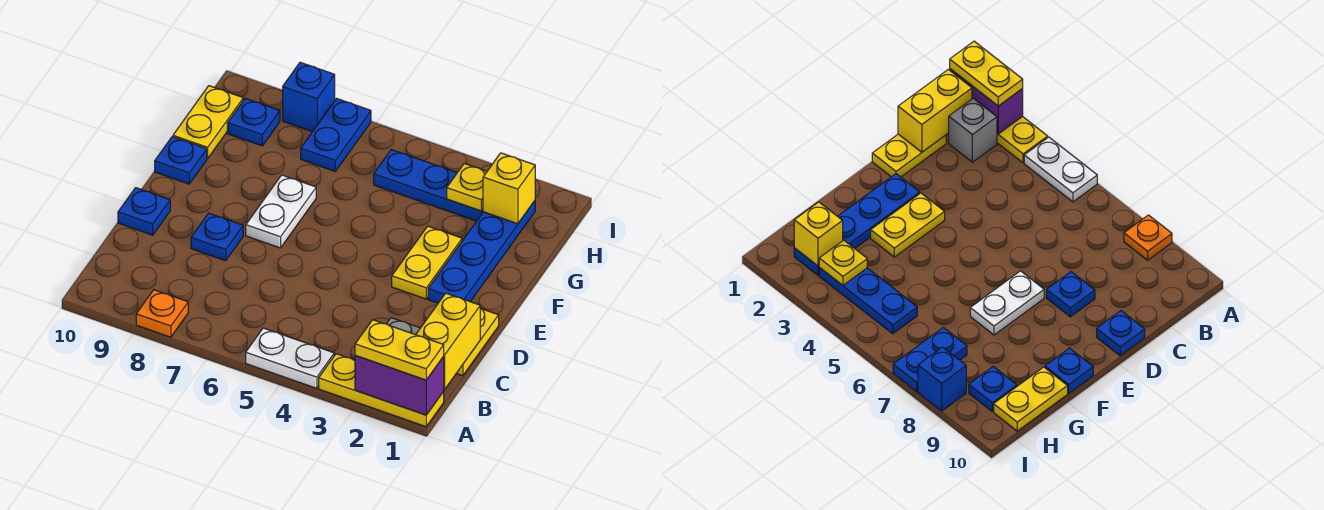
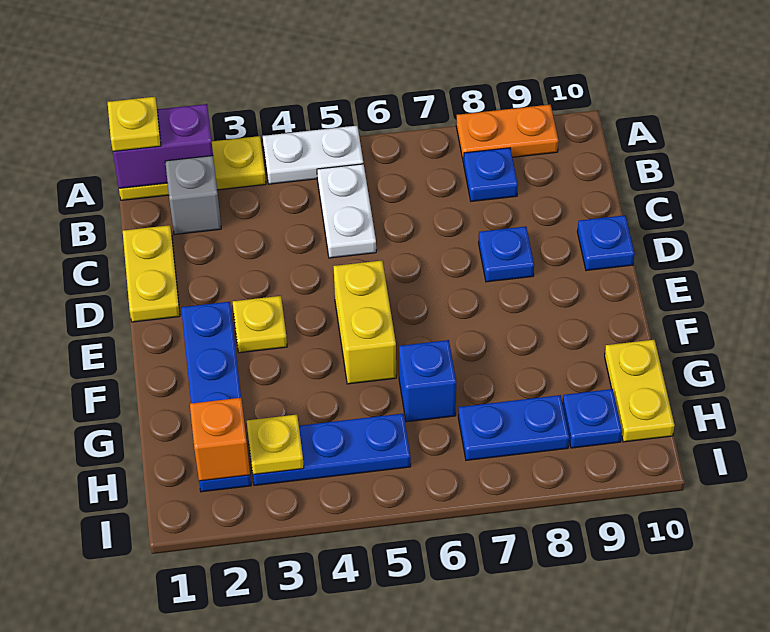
yellow plate A1:A2 level 3 -> yellow plate A1 level 3
orange plate A8 level 1 -> orange plate A8:A9 level 1
yellow brick B1:C1 level 2 -> yellow brick E5:F5 level 1
yellow plate E3:F3 level 1 -> yellow plate E3 level 1
white plate E7:F7 level 1 -> white plate B5:C5 level 1
blue plate F10 level 1 -> blue plate B8 level 1
yellow brick H2 level 2 -> orange brick H2 level 2
blue plate H7:I7 level 1 -> blue plate H7:H8 level 1
blue brick I8 level 1 -> blue brick G6 level 1

